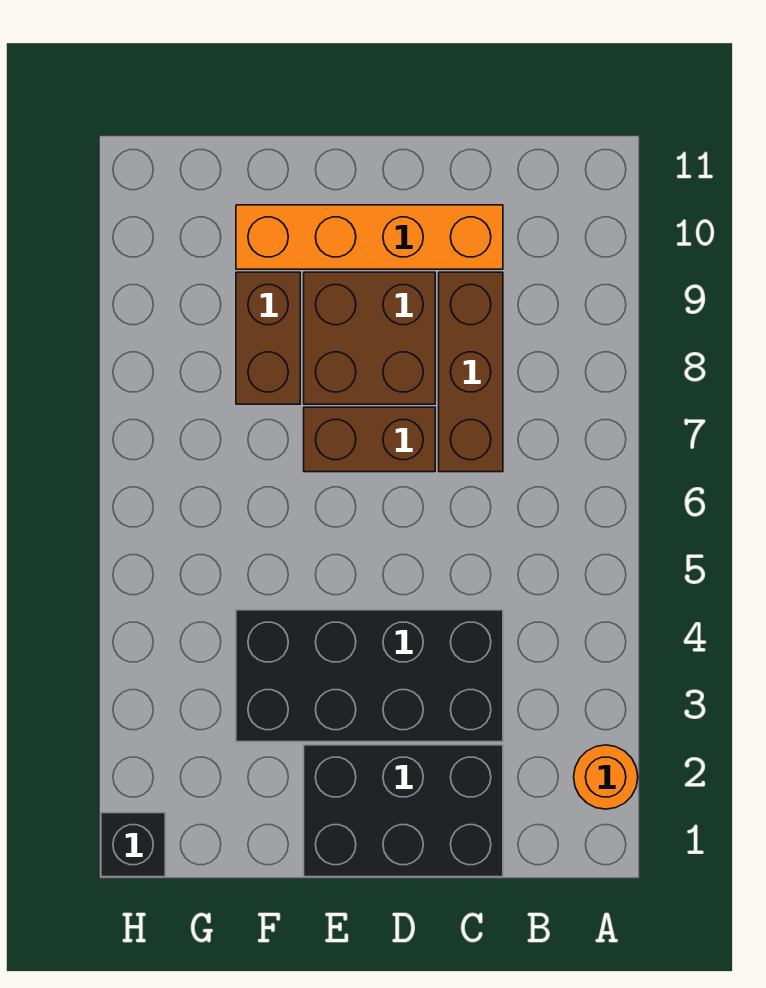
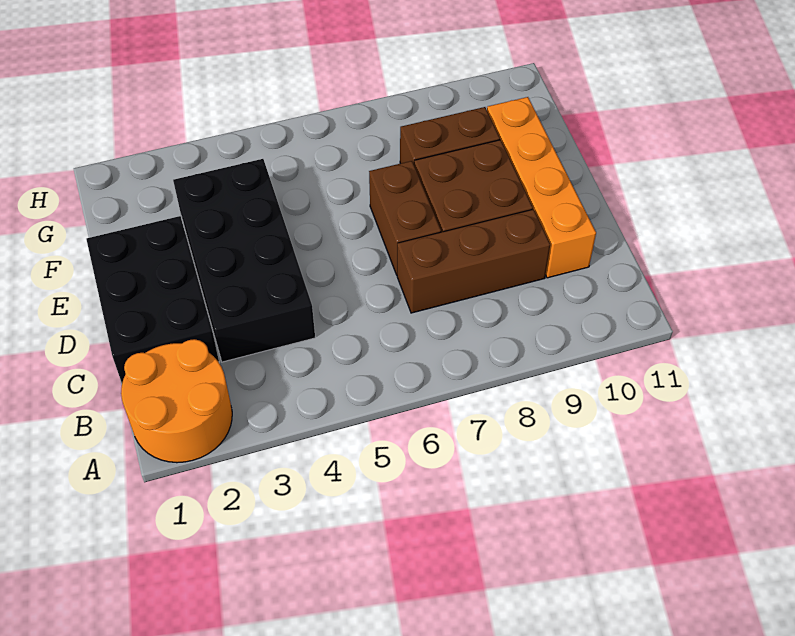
orange round brick A2 level 1 -> orange round brick A1:B2 level 1
black brick H1 level 1 -> none

